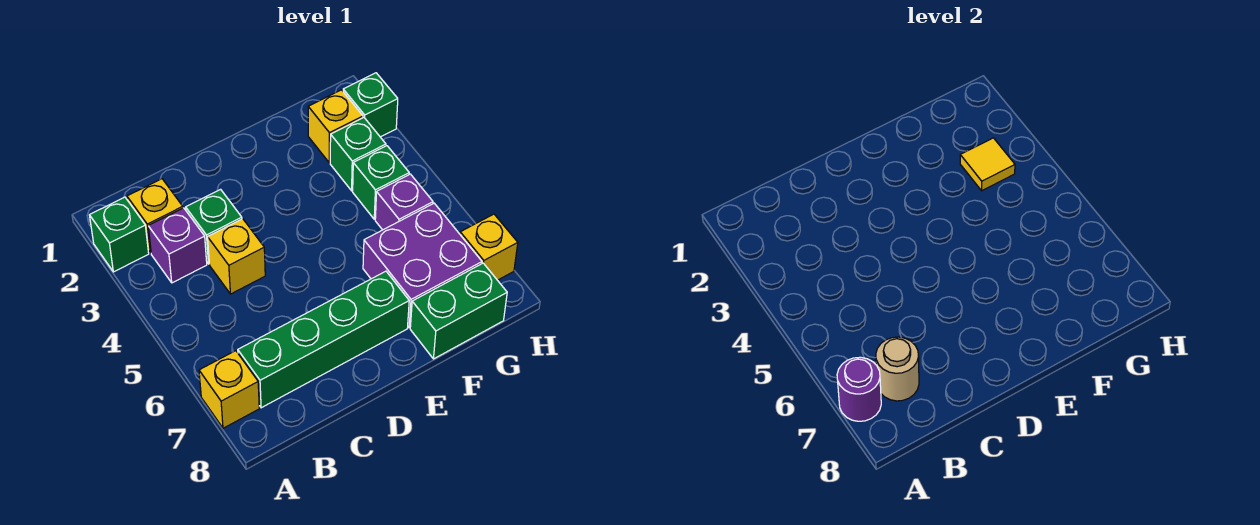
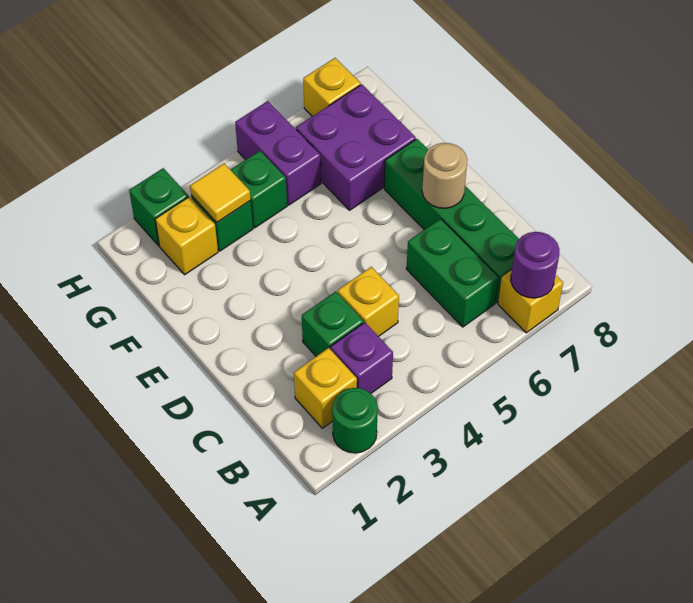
green brick A2 level 1 -> green round brick A2 level 1
tan round brick B7 level 2 -> tan round brick D7 level 2
green brick F8:G8 level 1 -> green brick B6:C6 level 1
purple brick G5 level 1 -> purple brick G5:H5 level 1

